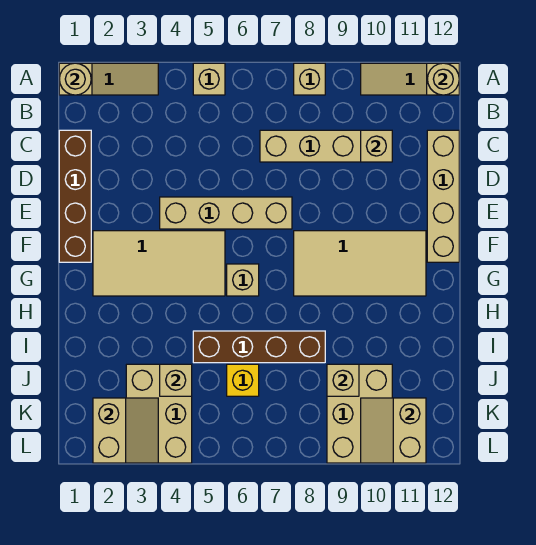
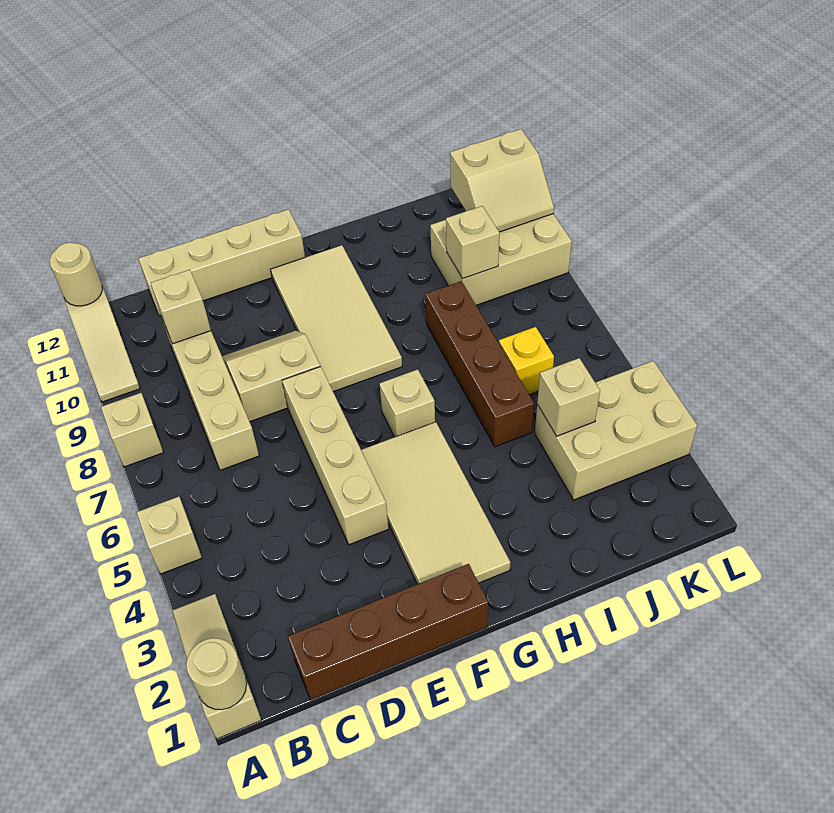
tan slope K2:L3 level 2 top 2 -> tan slope D8:E9 level 1 top 8

